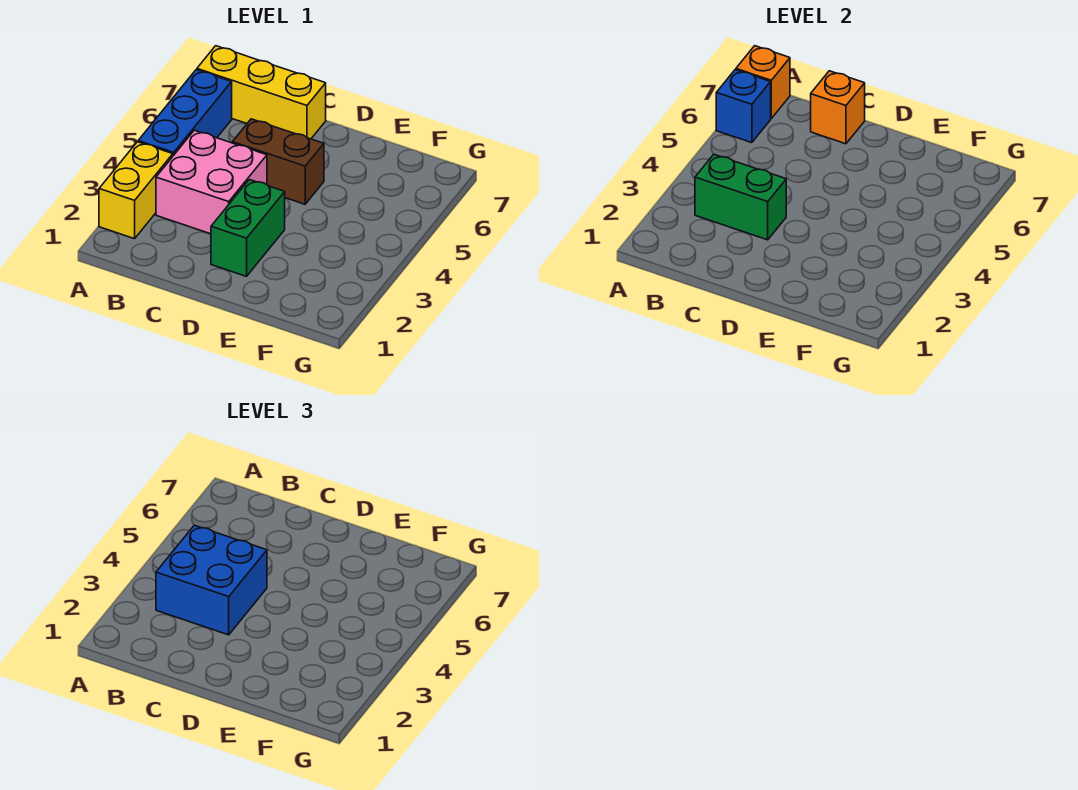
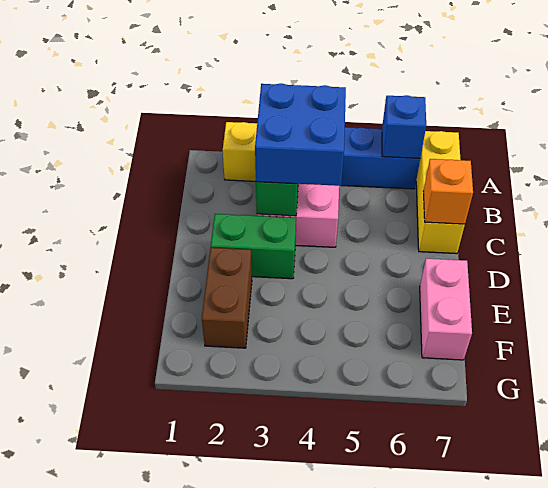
orange brick A7 level 2 -> none
brown brick C5:D5 level 1 -> brown brick E2:F2 level 1
none -> pink brick E7:F7 level 1

